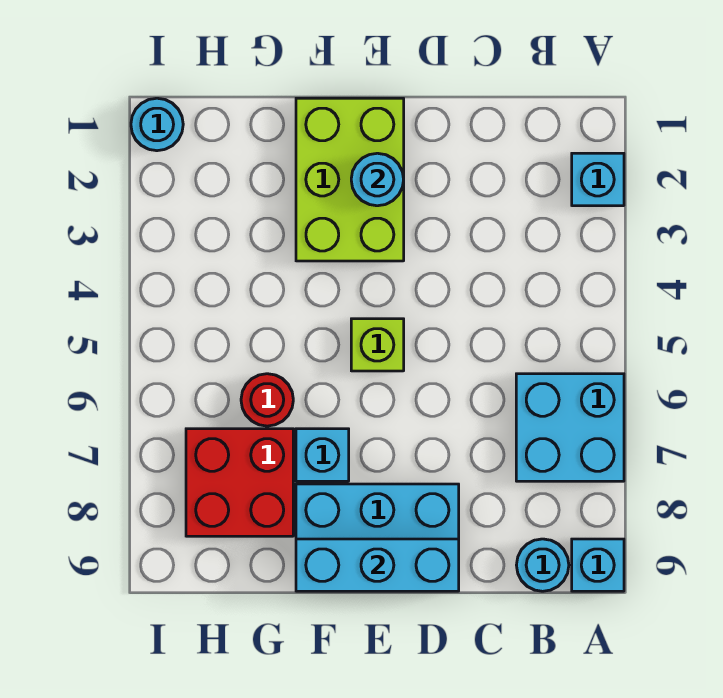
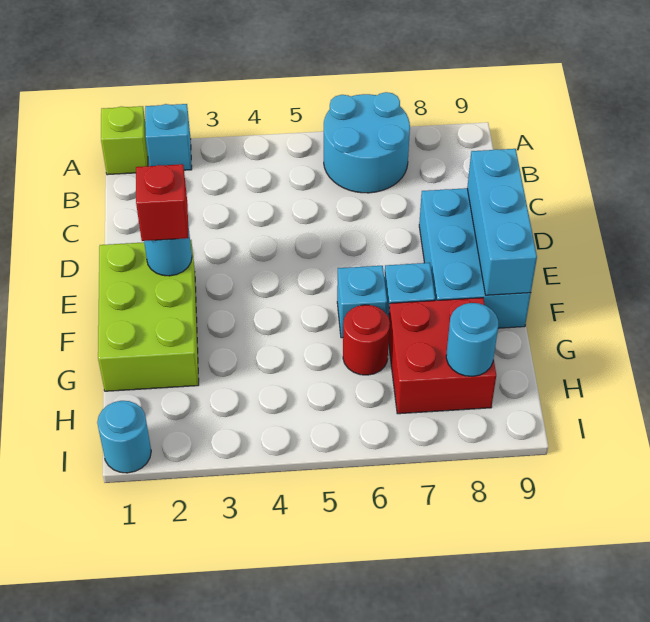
cyan brick A6:B7 level 1 -> cyan round brick A6:B7 level 1
cyan brick A9 level 1 -> cyan brick F6 level 1
cyan round brick B9 level 1 -> cyan round brick H8 level 2
lime brick E1:F3 level 1 -> lime brick E1:G2 level 1
none -> red brick E2 level 3
lime brick E5 level 1 -> lime brick A1 level 1

